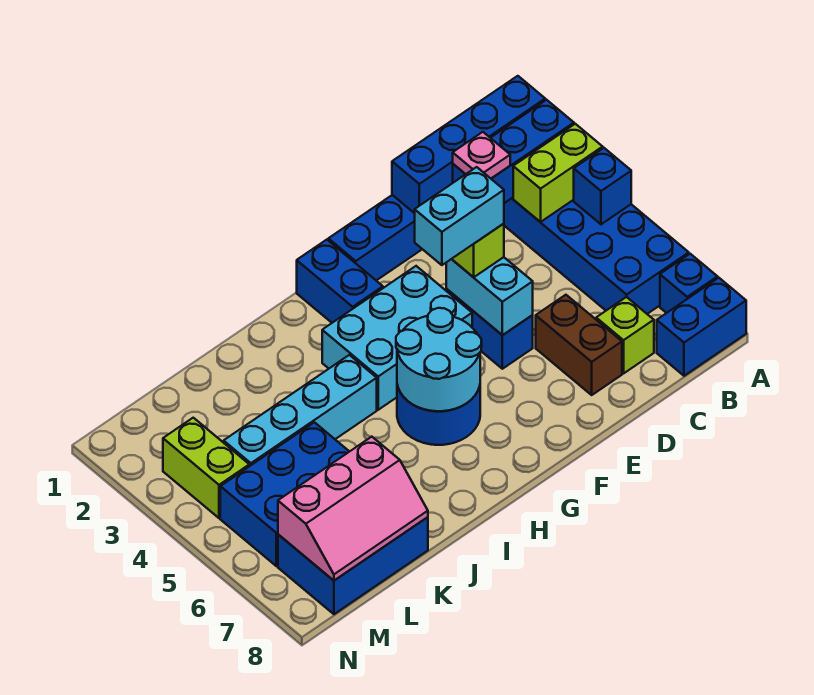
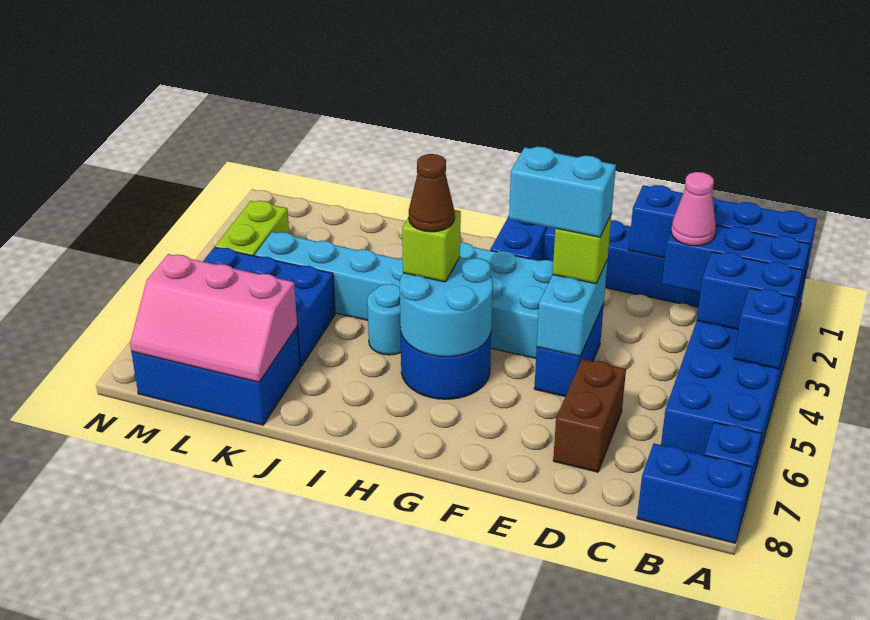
lime brick A3:B3 level 2 -> blue brick A3:B3 level 2
pink plate C2 level 3 -> pink cone C2 level 3
lime brick C7 level 1 -> lime brick H5 level 3
none -> brown cone H5 level 4
none -> cyan round brick I5 level 1

